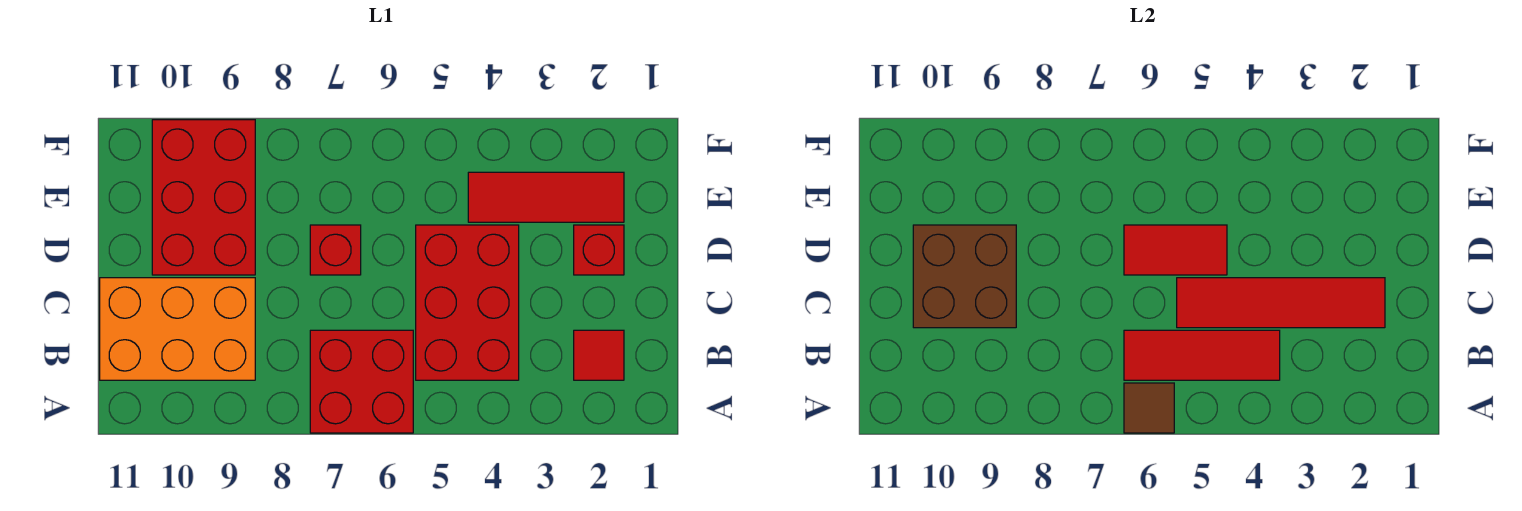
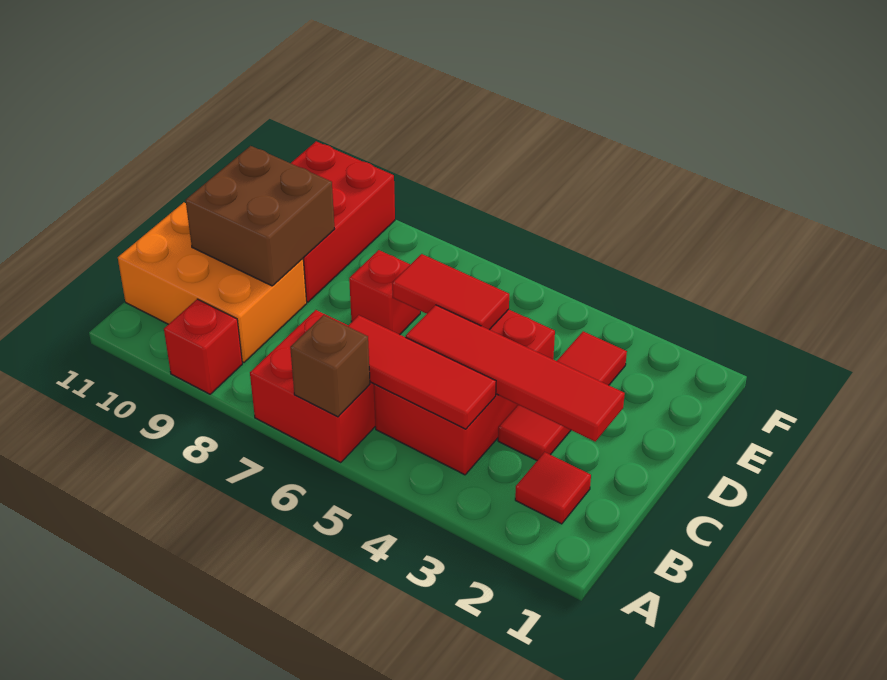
brown tile A6 level 2 -> brown brick A6 level 2
red brick D2 level 1 -> red brick A9 level 1
red tile E2:E4 level 1 -> red tile C3:E3 level 1

